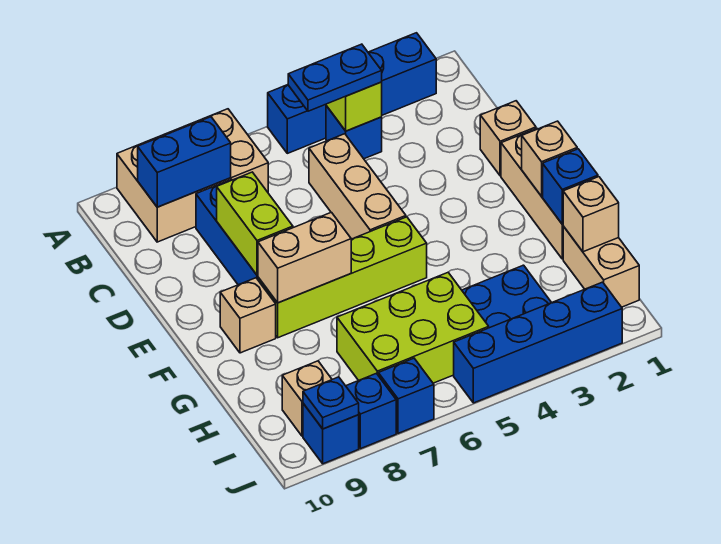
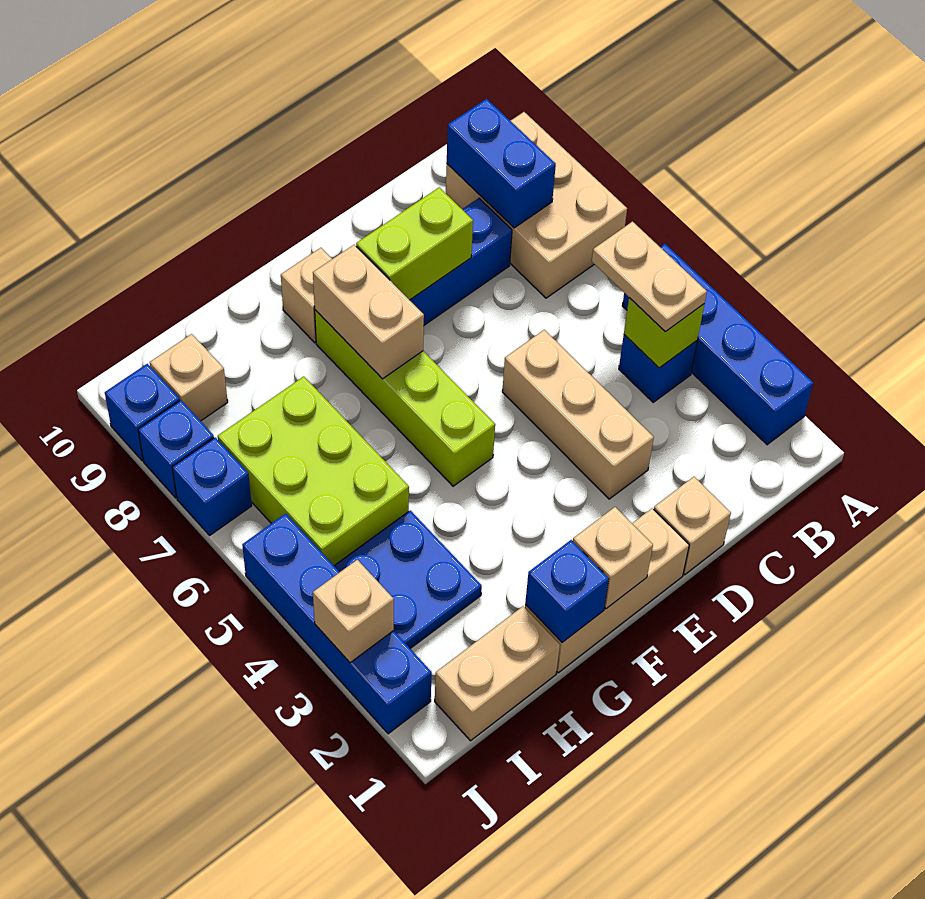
blue plate B4:B5 level 3 -> tan plate B4:B5 level 3
tan brick C5:E5 level 1 -> tan brick D3:D5 level 1
tan brick H1 level 2 -> tan brick J3 level 2
blue plate J9 level 2 -> none

